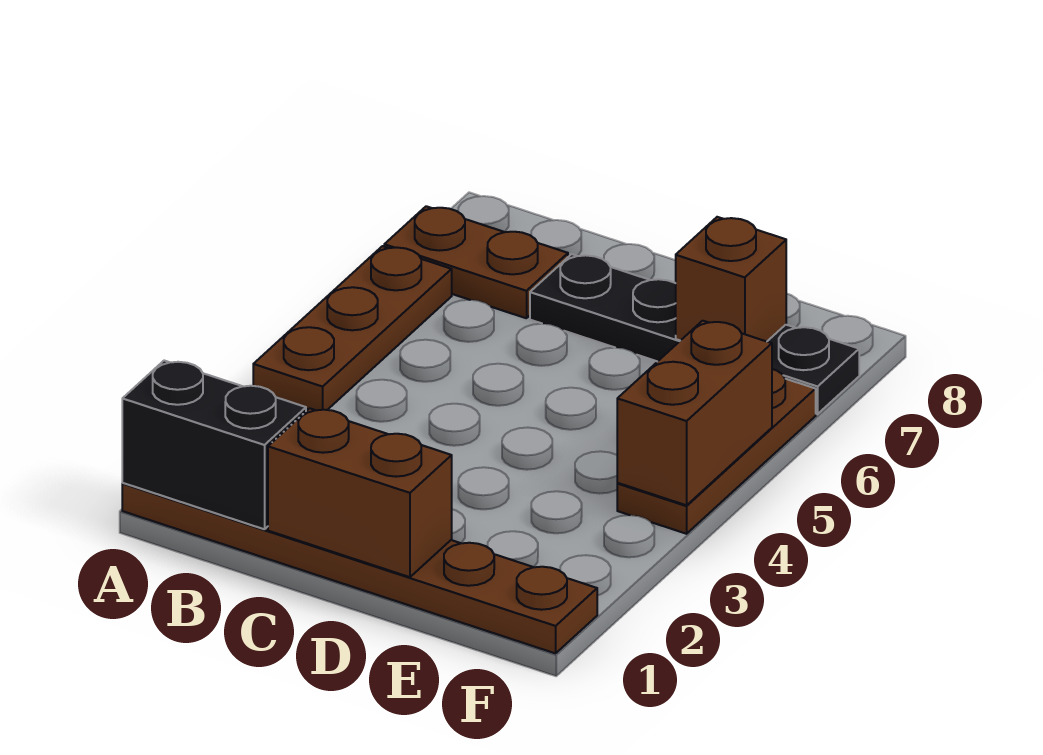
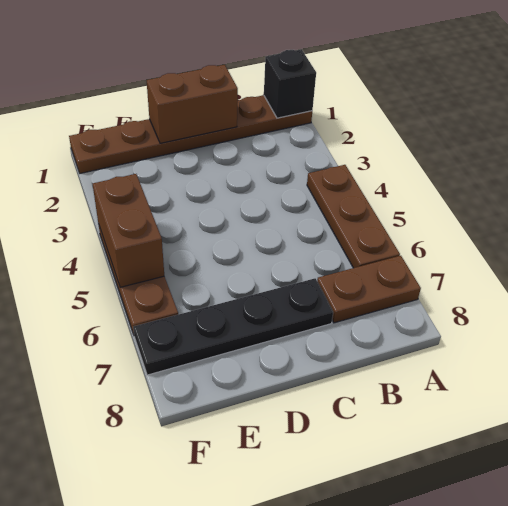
black brick A1:B1 level 2 -> black brick A1 level 2
brown brick E7 level 2 -> none

